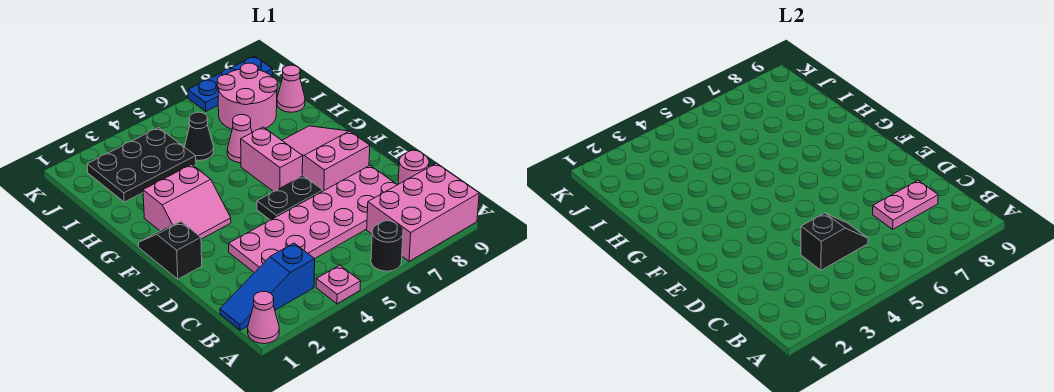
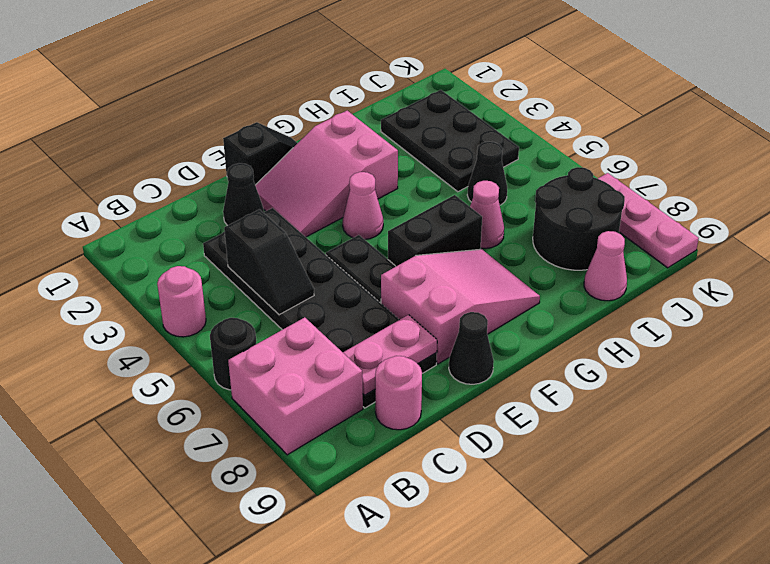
pink cone A1 level 1 -> pink cone F4 level 1
pink plate A4 level 1 -> pink round brick A4 level 1
pink brick A7:B9 level 1 -> pink brick A7:B8 level 1
blue slope B1:B3 level 1 top 3 -> none
pink plate C3:D8 level 1 -> black plate C3:D8 level 1
pink plate C7:C8 level 2 -> pink plate C8:D8 level 2
none -> black cone D2 level 1
none -> black cone E9 level 1
pink slope F2:G3 level 1 top G -> pink slope E2:G3 level 1 top G
pink brick F6:G6 level 1 -> black brick F6:G6 level 1
pink round brick I7:J8 level 1 -> black round brick I7:J8 level 1
blue plate K7:K9 level 1 -> pink plate K7:K9 level 1

